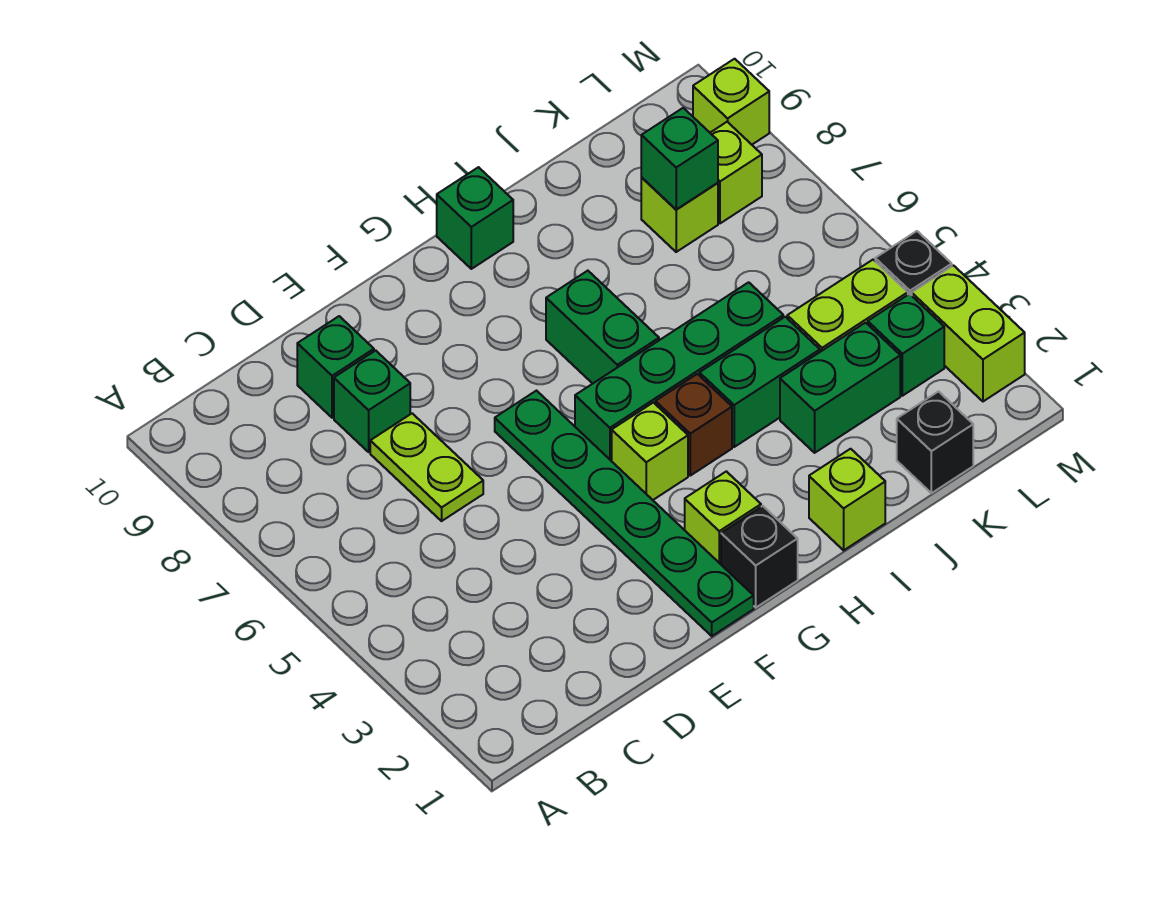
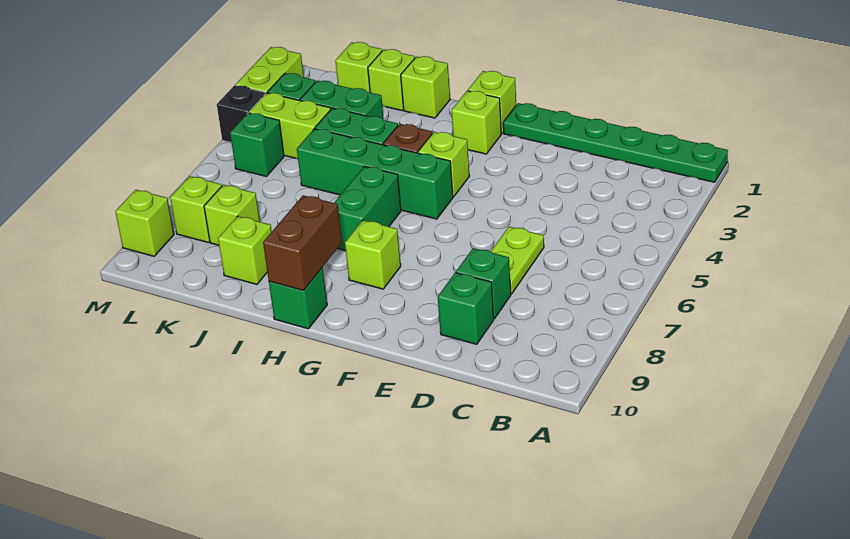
green plate F1:F6 level 1 -> green plate A1:F1 level 1
black brick G1 level 1 -> lime brick G1 level 1
none -> lime brick G8 level 1
none -> brown brick H9:H10 level 2
none -> lime brick J1 level 1
none -> lime brick J9 level 1
black brick K1 level 1 -> lime brick K1 level 1
green brick K8 level 2 -> green brick L5 level 1

